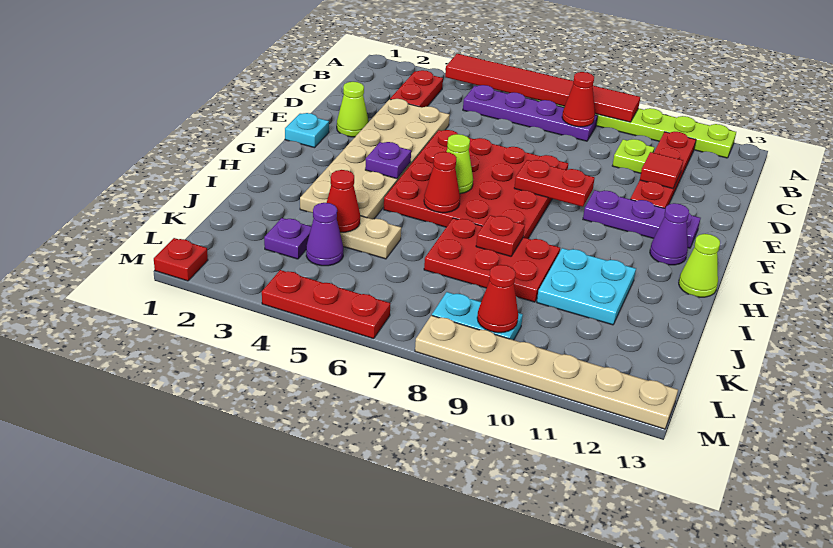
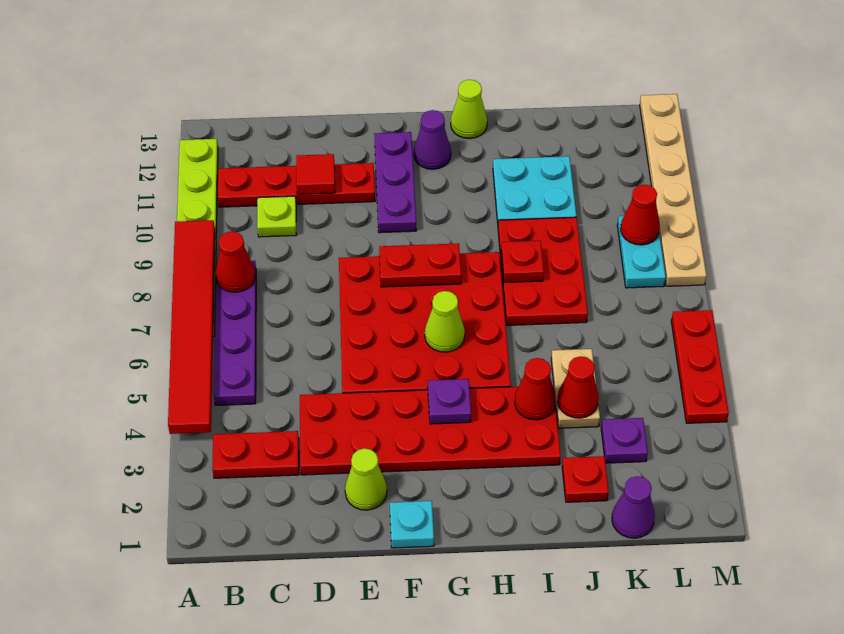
tan plate D3:I4 level 1 -> red plate D3:I4 level 1
red plate F8:F9 level 2 -> red plate F8:G8 level 2
red cone H6 level 2 -> red cone I4 level 2
purple cone K4 level 1 -> purple cone K1 level 1
red plate M1 level 1 -> red plate J2 level 1

